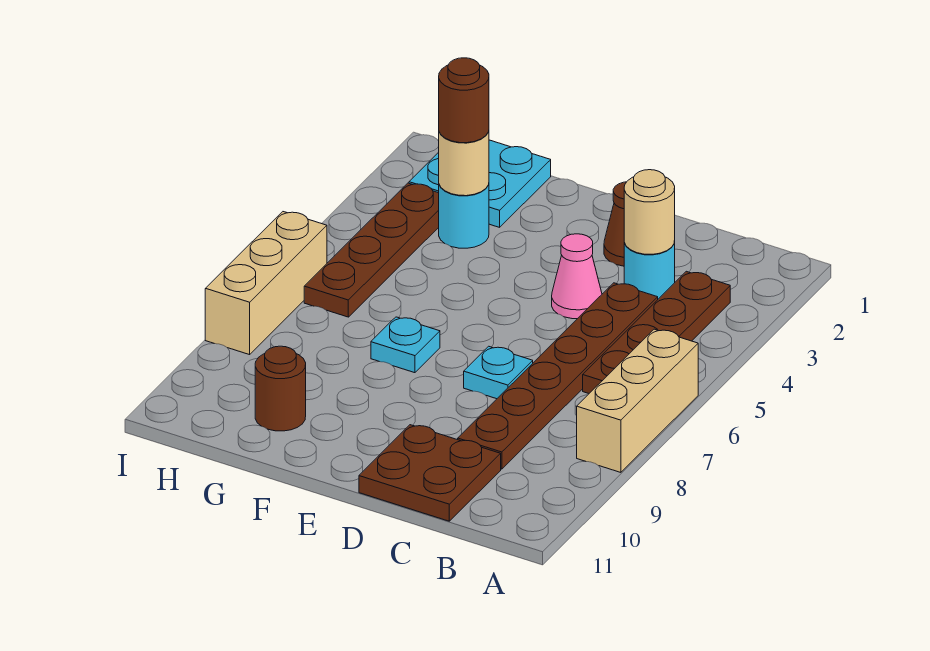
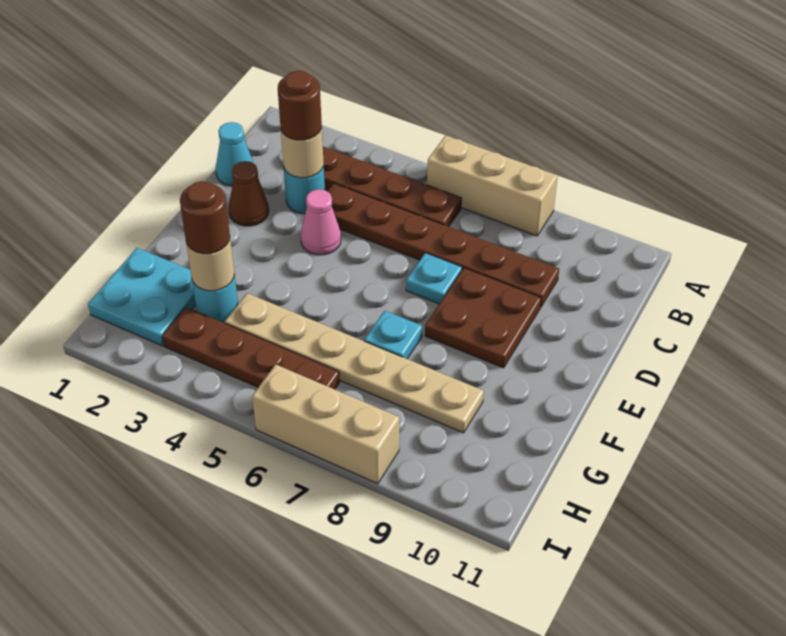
none -> cyan cone C1 level 1
brown plate C10:D11 level 1 -> brown plate D8:E9 level 1
none -> tan plate G4:G9 level 1
brown round brick G10 level 1 -> brown round brick C3 level 3

